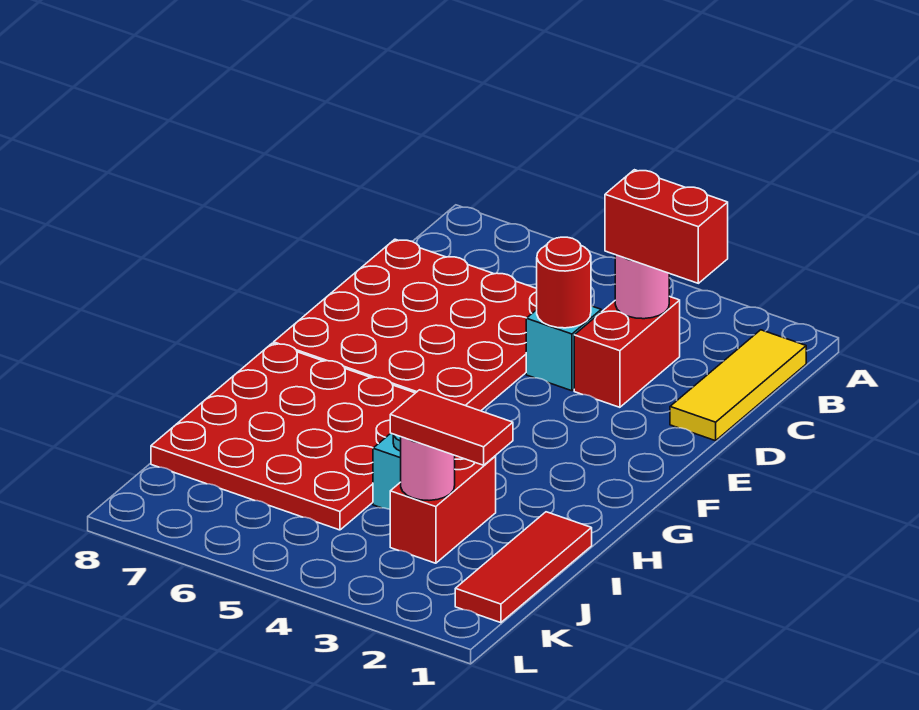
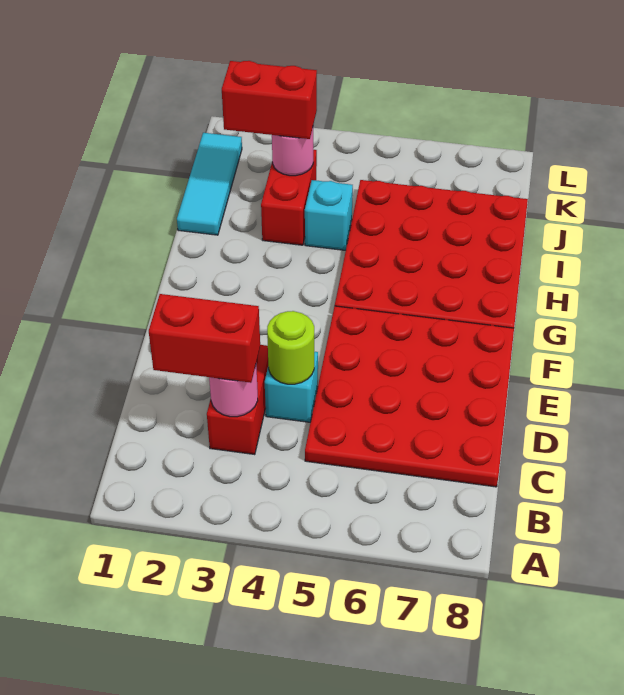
yellow tile B1:D1 level 1 -> none
red round brick D4 level 2 -> lime round brick D4 level 2
red tile I1:K1 level 1 -> cyan tile I1:K1 level 1
red tile J2:J3 level 3 -> red brick J2:J3 level 3

